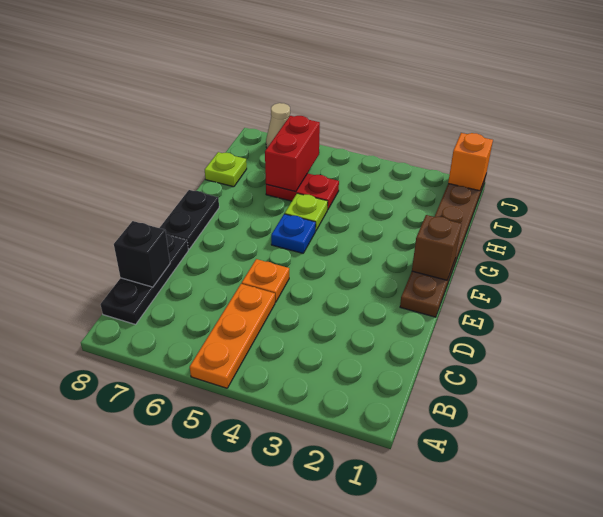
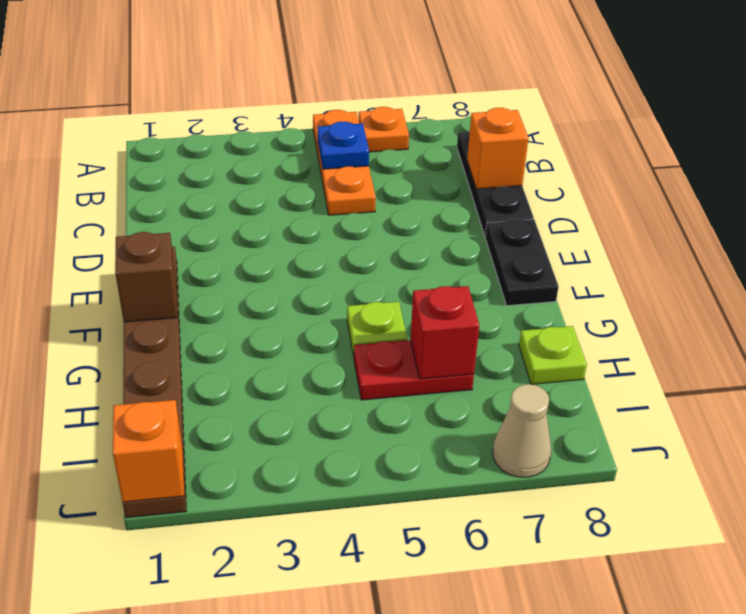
black brick C8 level 2 -> orange brick C8 level 2
orange plate D5 level 1 -> orange plate A6 level 1
blue plate F5 level 1 -> blue plate B5 level 2
red brick H6:I6 level 2 -> red brick H6 level 2

